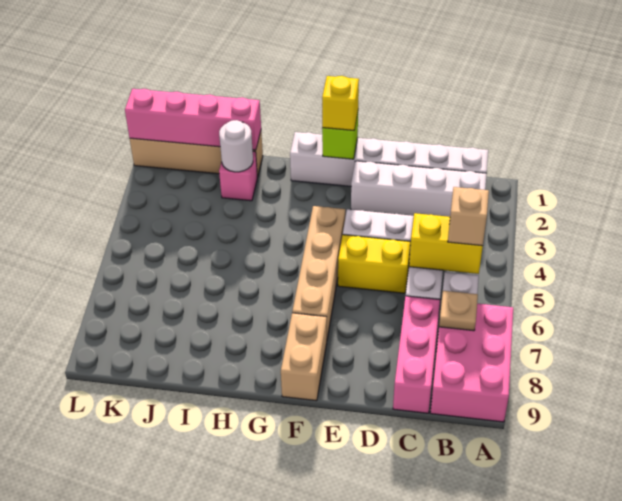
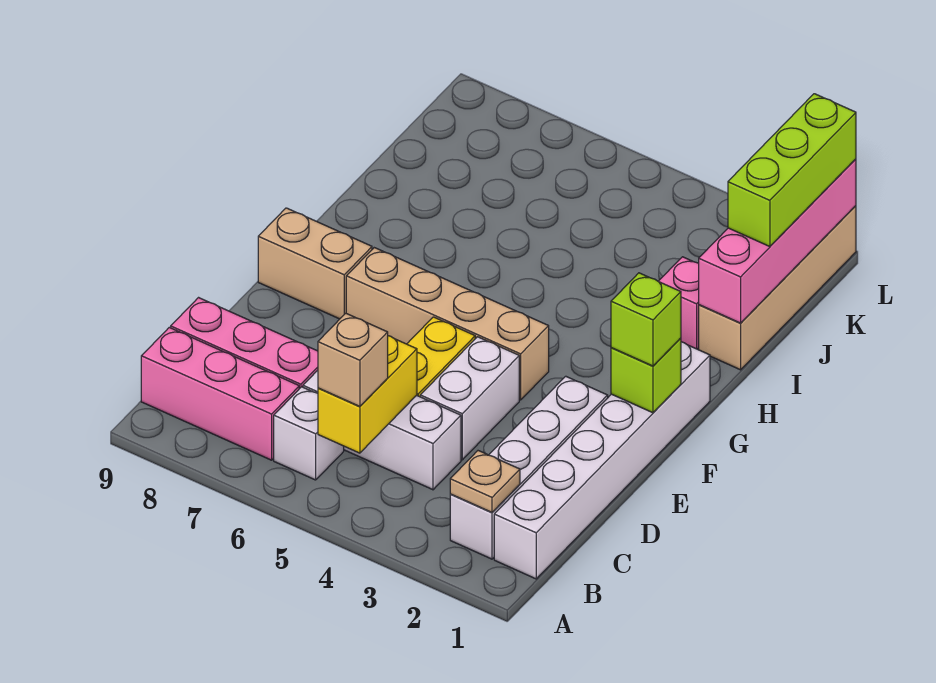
pink brick A7:B9 level 1 -> pink brick B7:B9 level 1
tan plate B7 level 2 -> tan plate B2 level 2
yellow brick F1 level 3 -> lime brick F1 level 3
white round brick I2 level 2 -> none
none -> lime brick J1:L1 level 3

